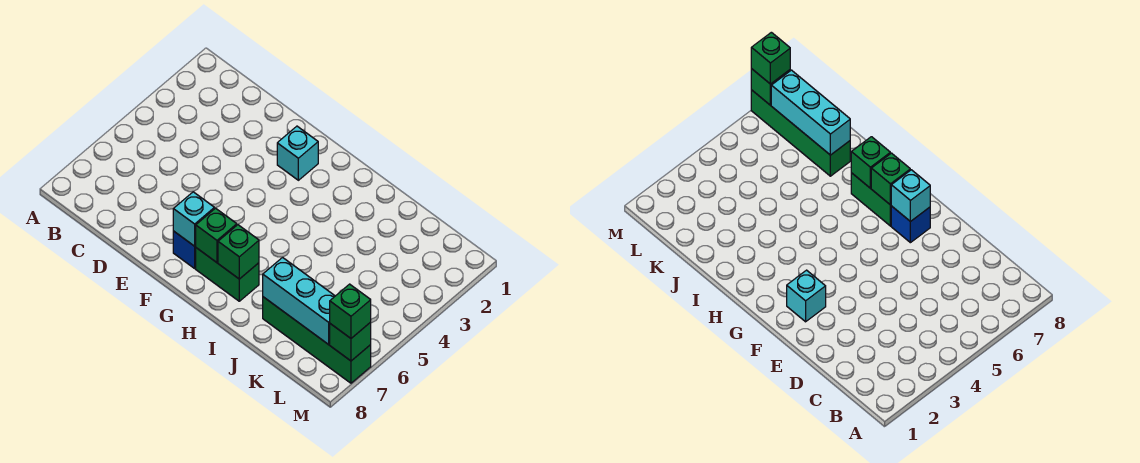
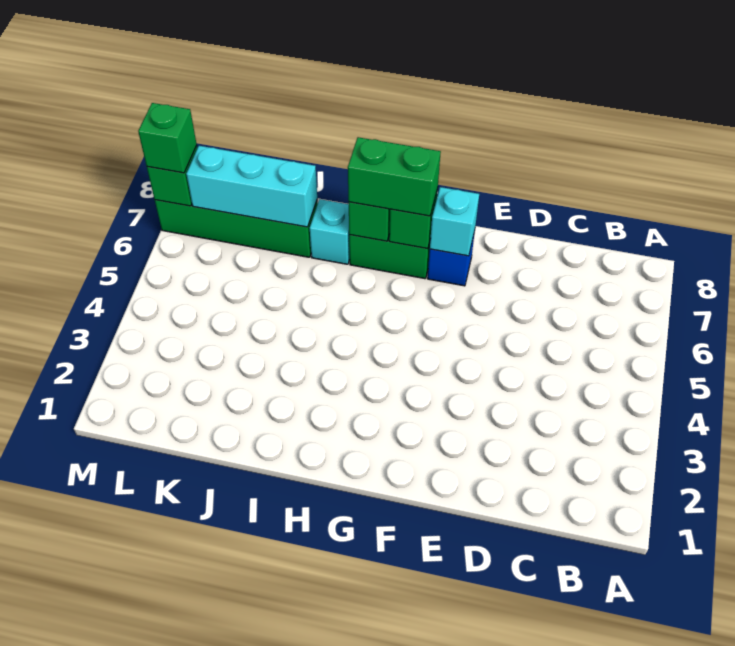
cyan brick F2 level 1 -> cyan brick I7 level 1
none -> green brick G7:H7 level 3

